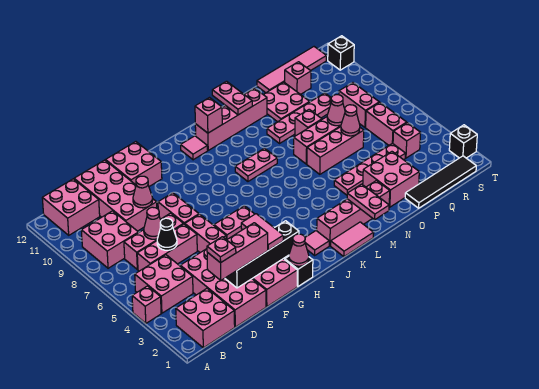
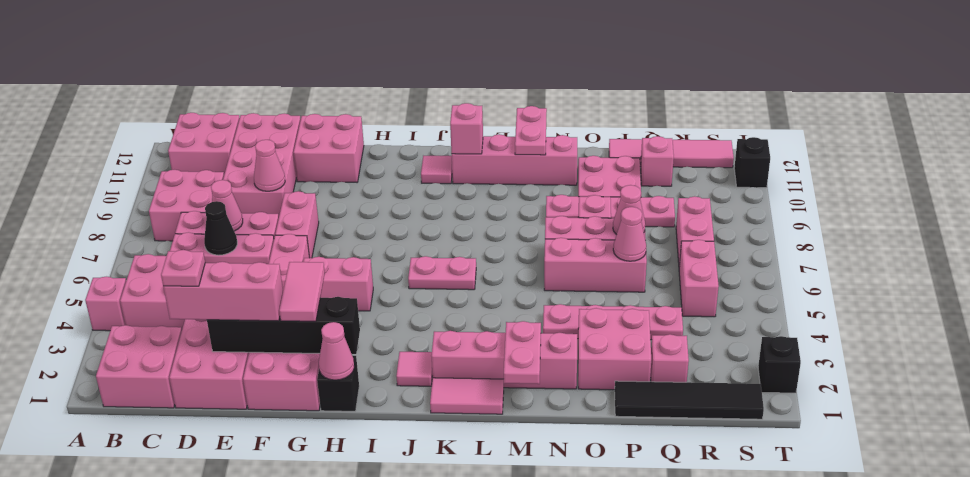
pink plate K8:L8 level 1 -> pink plate J6:K6 level 1
pink brick R4 level 1 -> pink brick Q2 level 1

